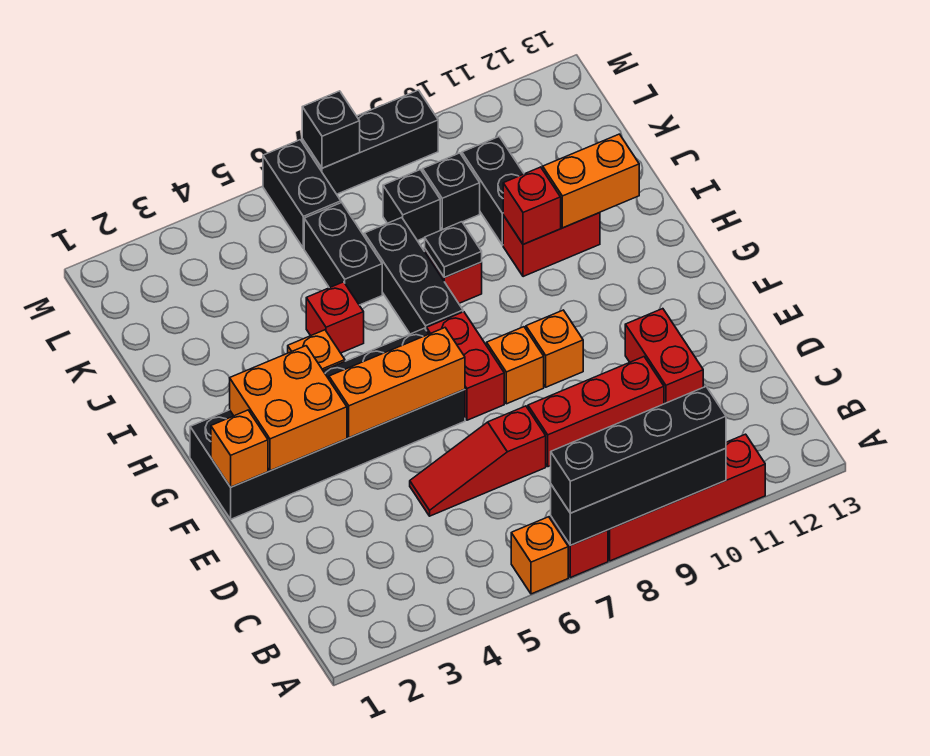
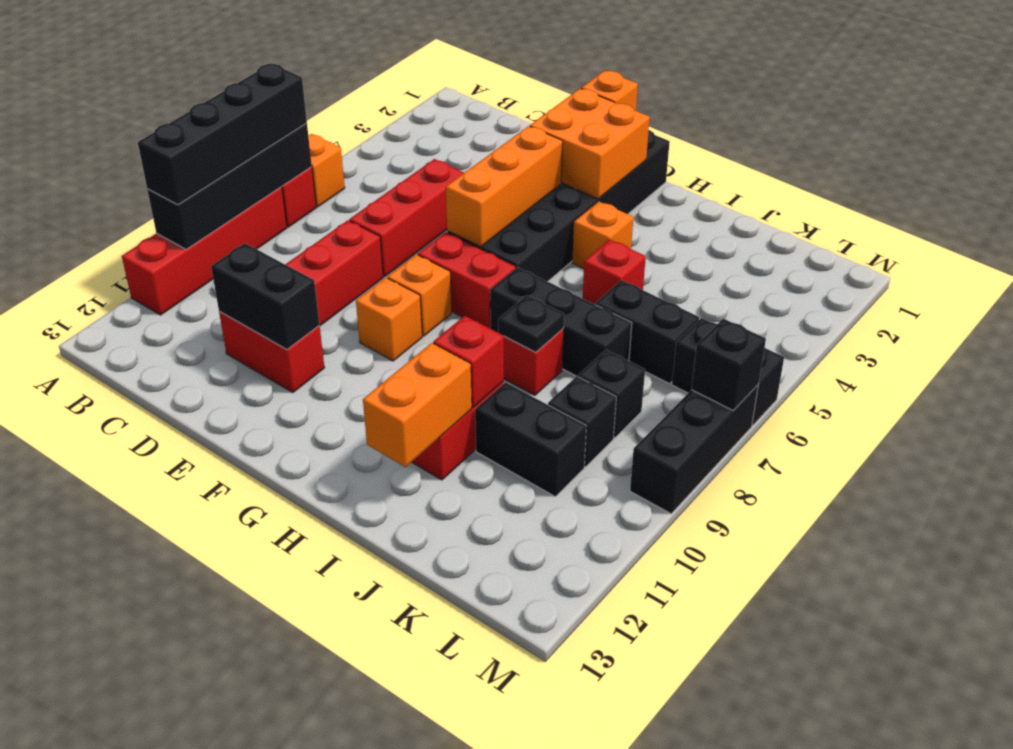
red slope D5:D7 level 1 top 7 -> red brick D5:D7 level 1
none -> black brick D11:E11 level 2

